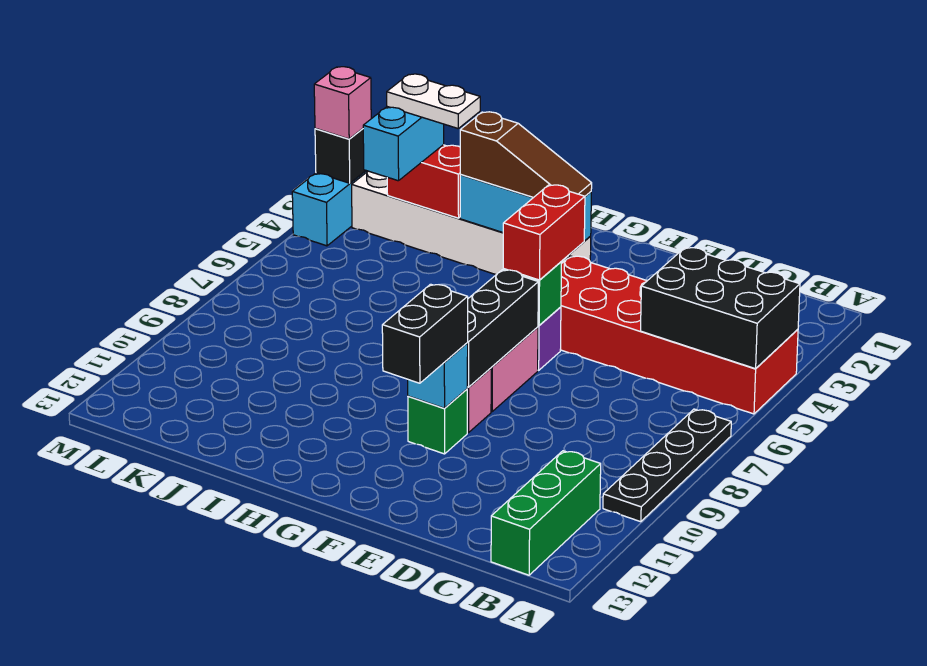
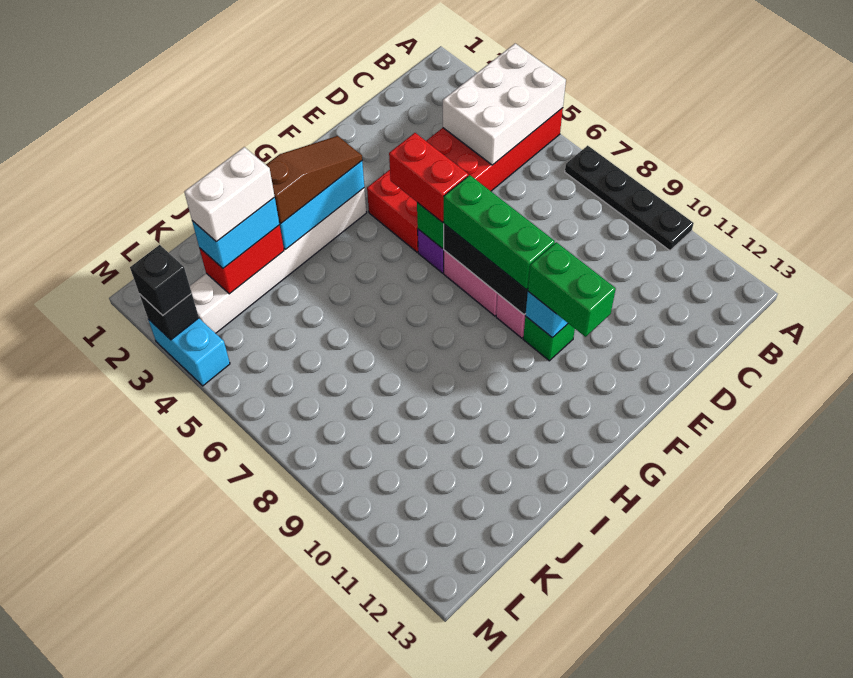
black brick A4:C5 level 2 -> white brick A4:C5 level 2
green brick B11:B13 level 1 -> green brick F7:F9 level 3
black brick F10:F11 level 3 -> green brick F10:F11 level 3
white plate J3:K3 level 4 -> white brick J3:K3 level 4
cyan brick K3:K4 level 3 -> cyan brick J3:K3 level 3
pink brick M3 level 3 -> black brick M3 level 3

